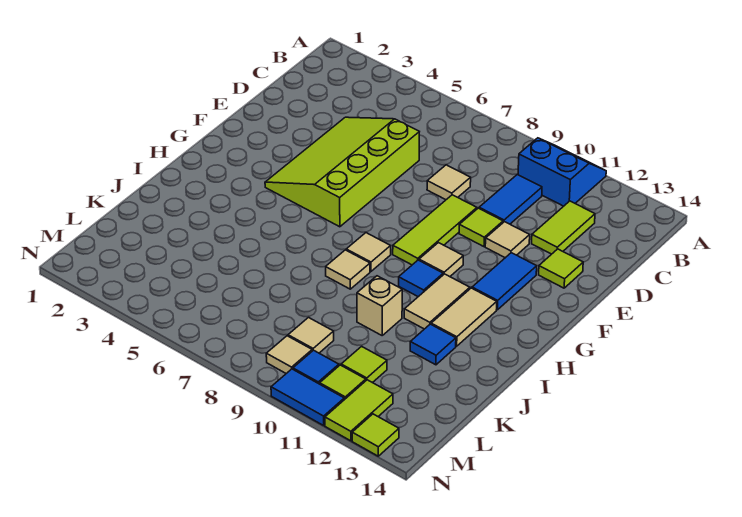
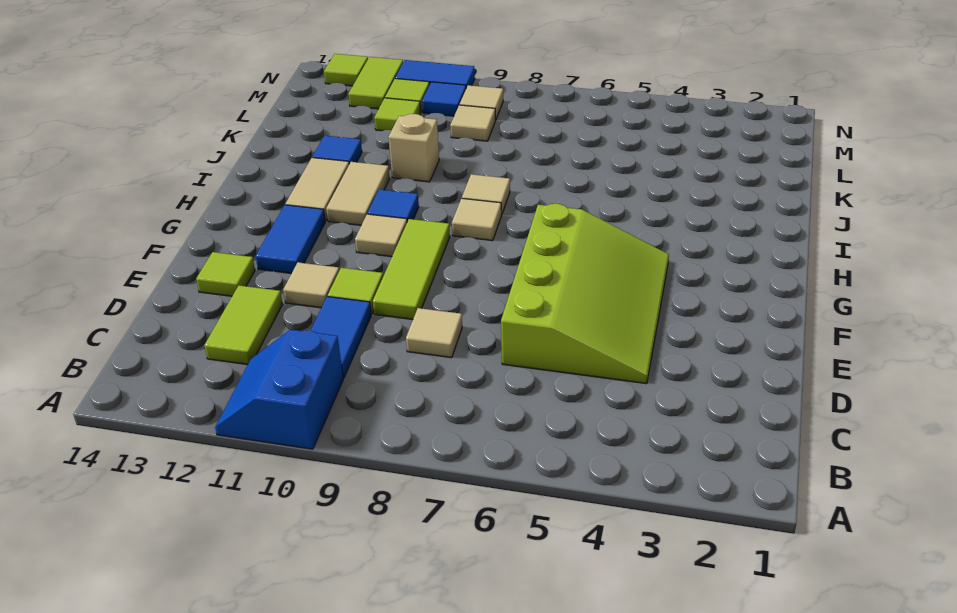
blue slope A10:B11 level 1 top B -> blue slope A10:B11 level 1 top 10

